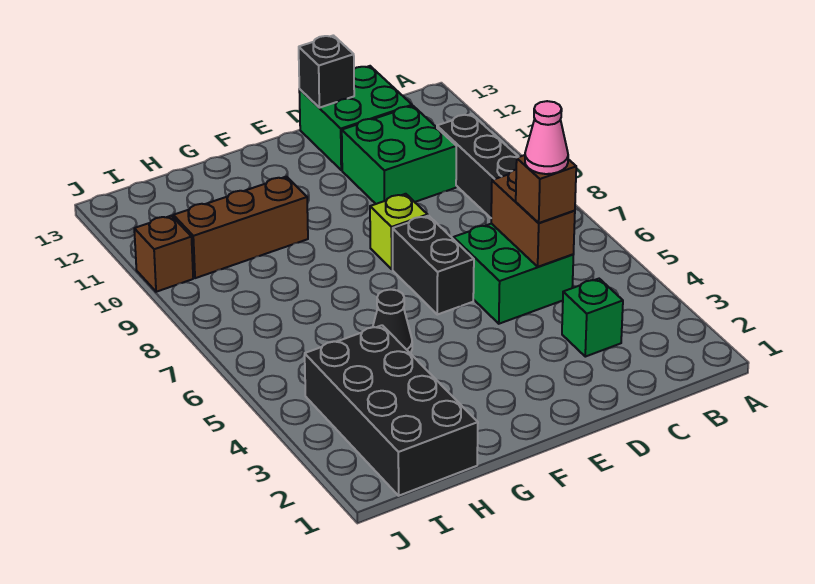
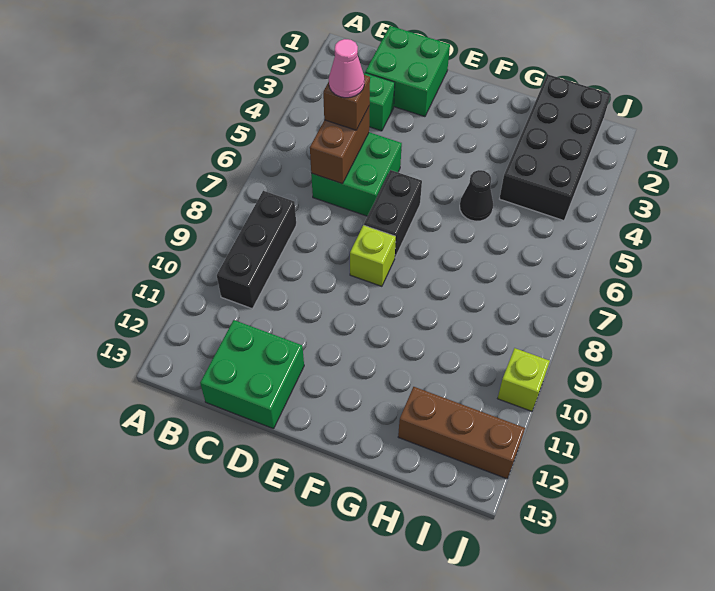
green brick C10:D11 level 1 -> green brick C1:D2 level 1
black brick D13 level 2 -> none
brown brick G10:I10 level 1 -> brown brick H12:J12 level 1
brown brick J10 level 1 -> lime brick J10 level 1

